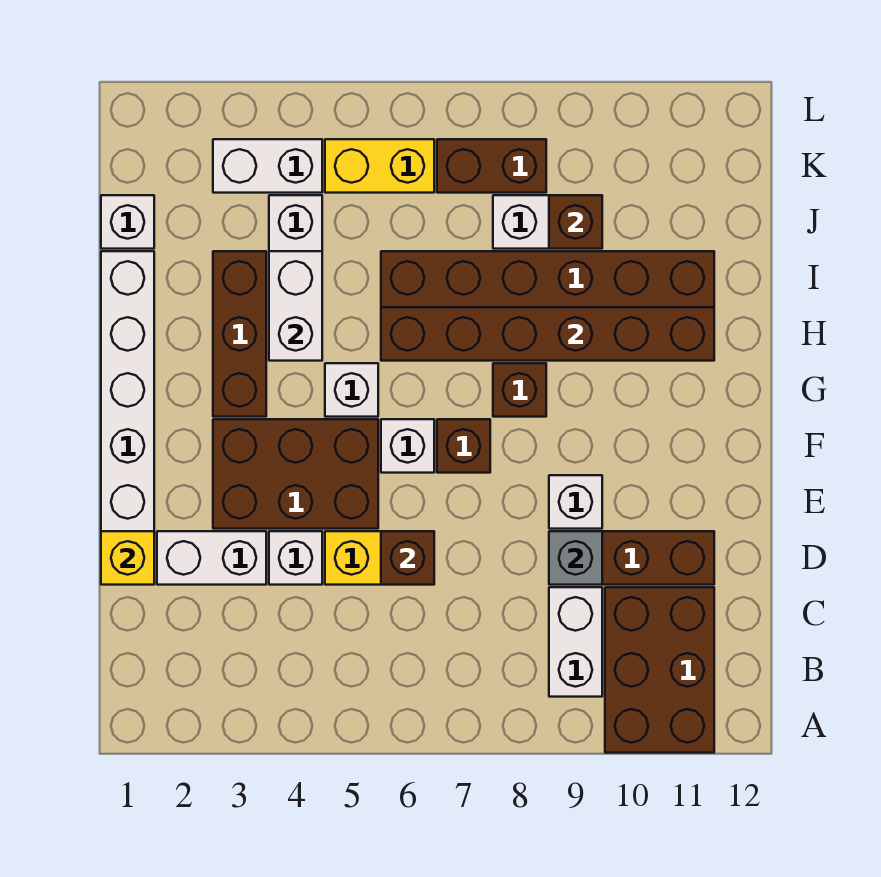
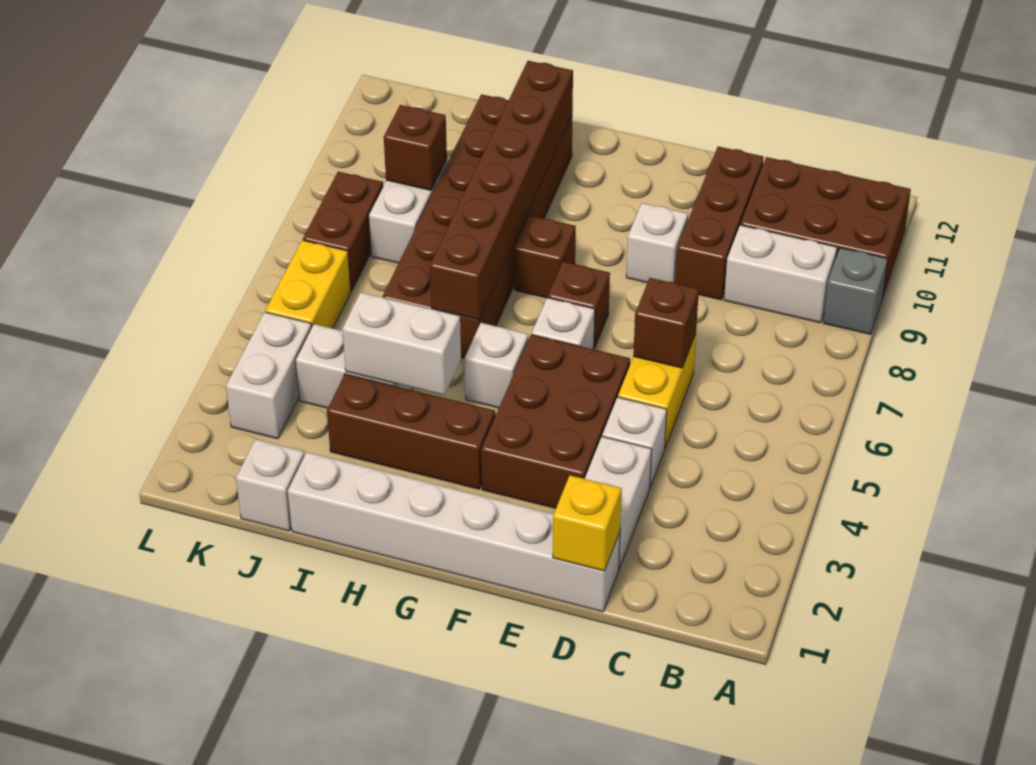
grey brick D9 level 2 -> grey brick A9 level 1

